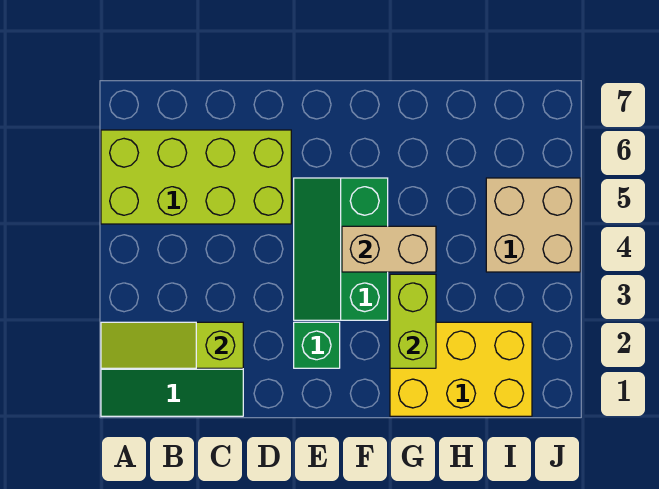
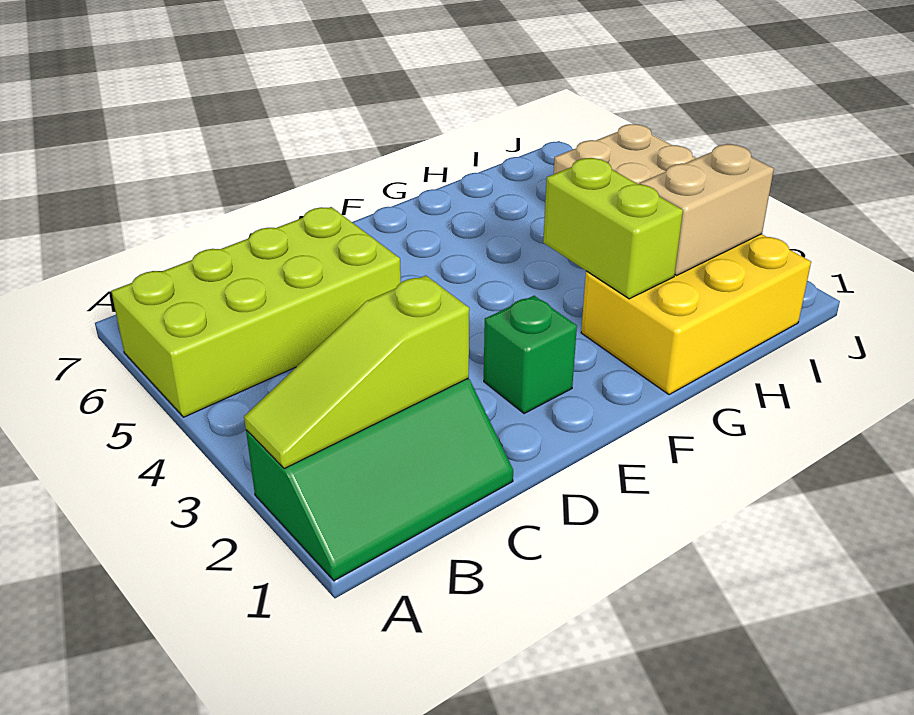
green slope E3:F5 level 1 top F -> none
tan brick F4:G4 level 2 -> tan brick H2:I2 level 2

